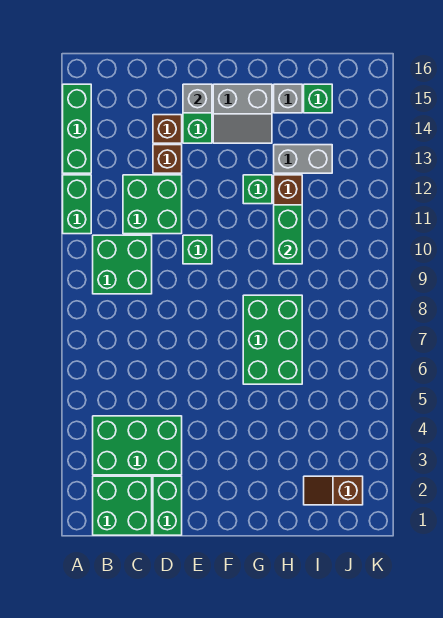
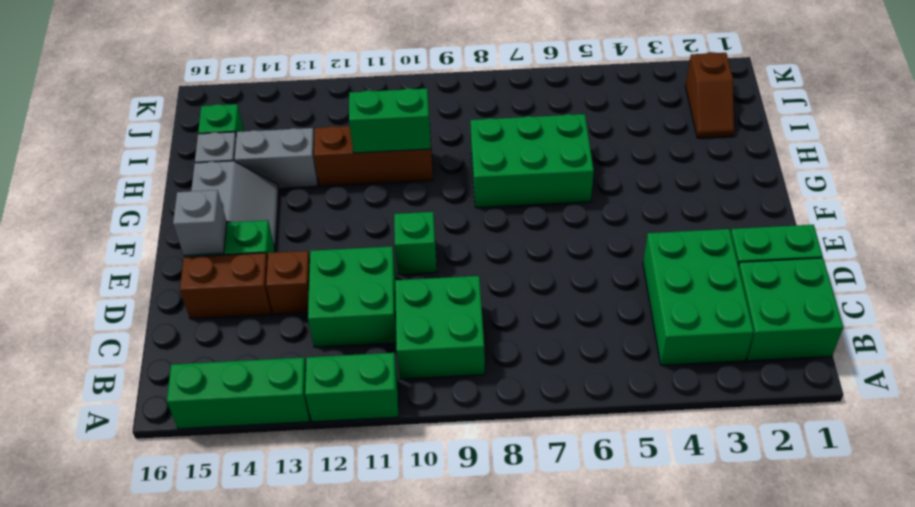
brown brick D14 level 1 -> brown brick D14:D15 level 1
green brick G12 level 1 -> none
grey brick H13:I13 level 1 -> grey brick H13:H14 level 1

